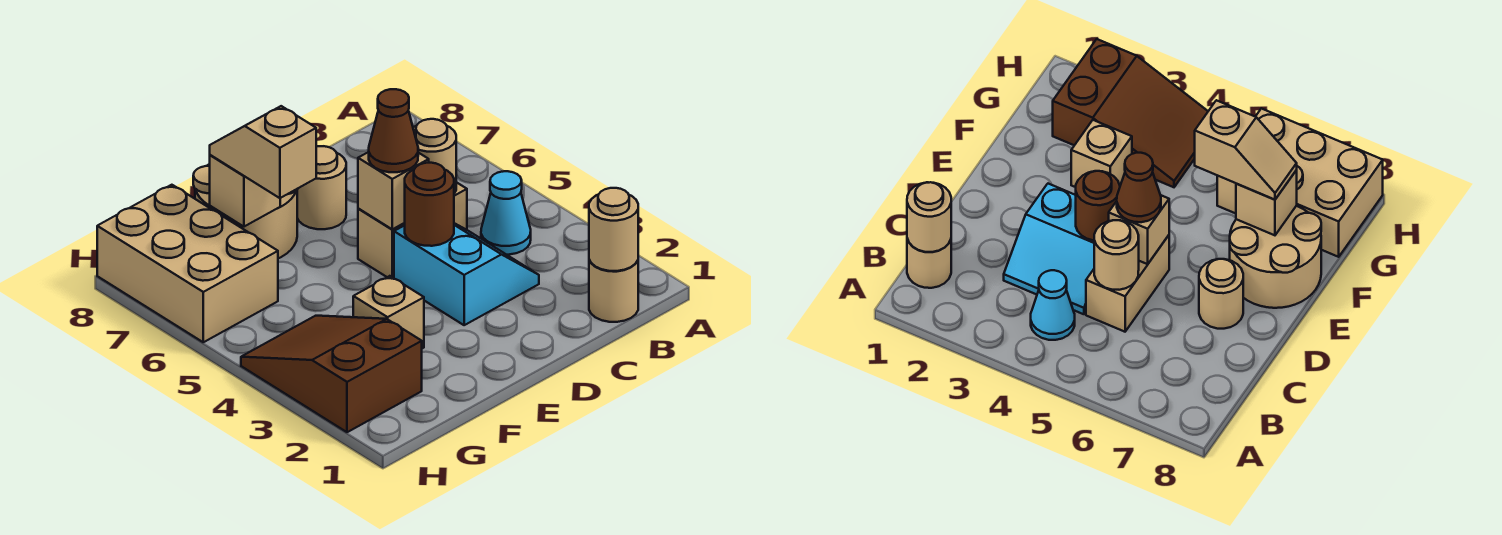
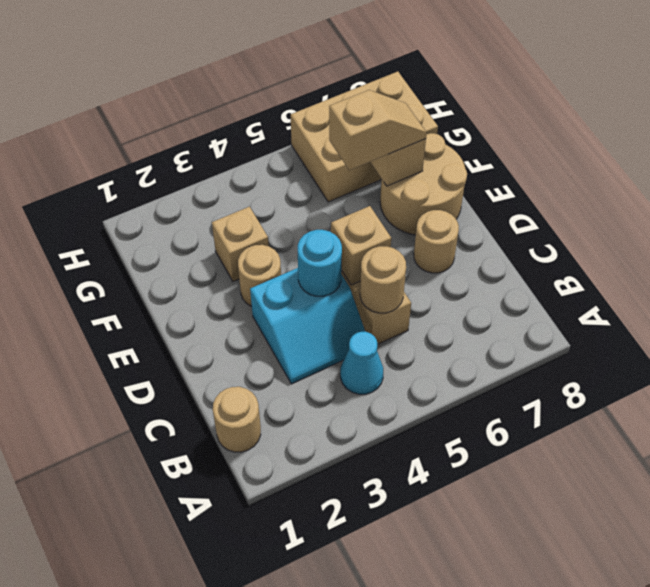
tan round brick B1 level 2 -> tan round brick E3 level 1
brown round brick D4 level 2 -> cyan round brick D4 level 2
brown cone D5 level 3 -> none
brown slope G2:H4 level 1 top 2 -> none

